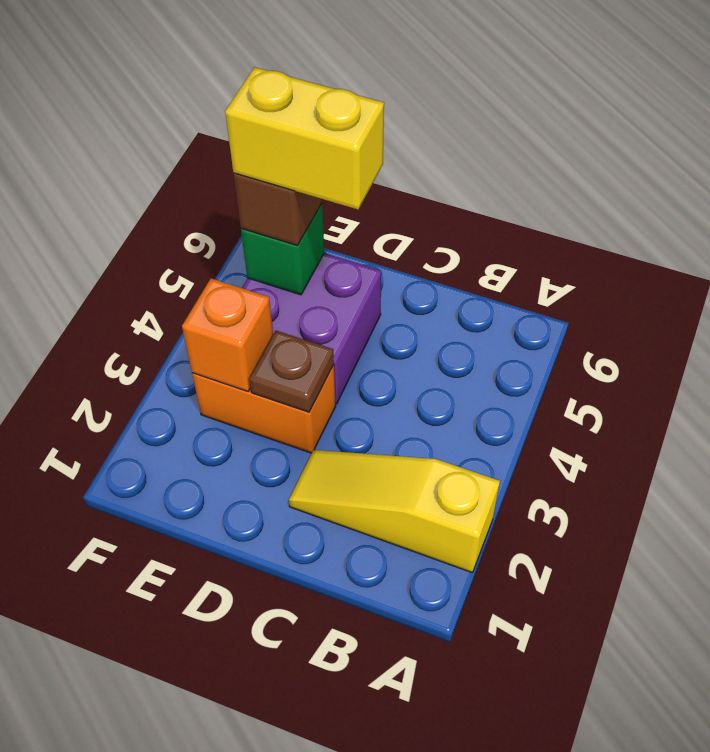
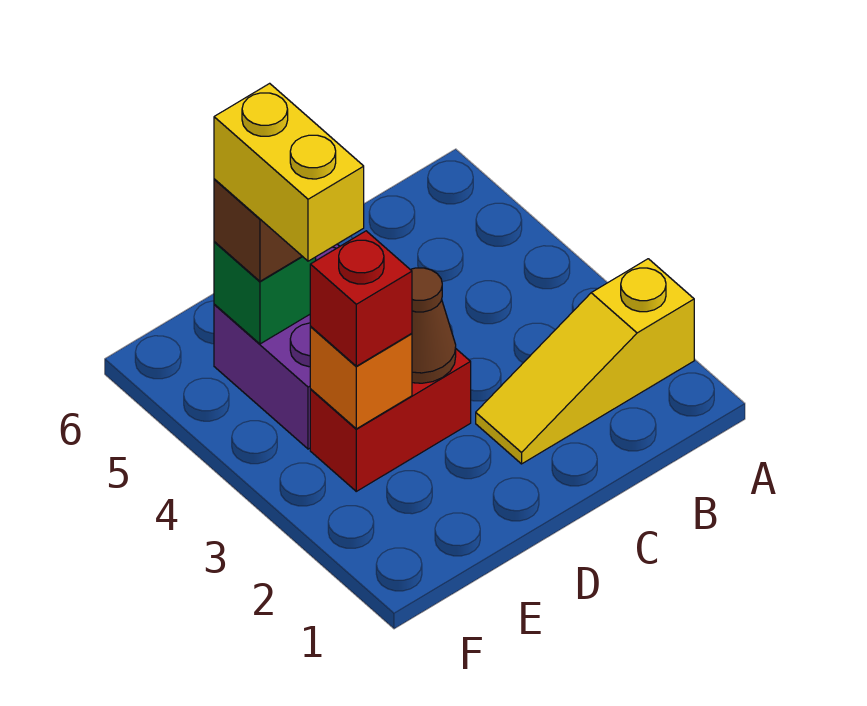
orange brick D3:E3 level 1 -> red brick D3:E3 level 1
brown plate D3 level 2 -> brown cone D3 level 2
yellow brick D5:E5 level 4 -> yellow brick E4:E5 level 4
none -> red brick E3 level 3

